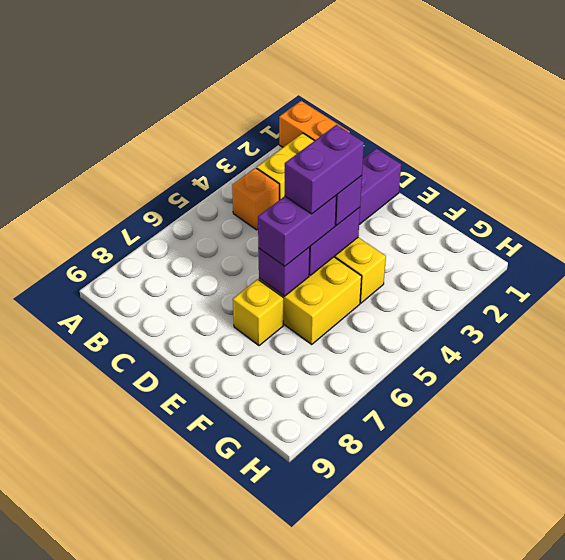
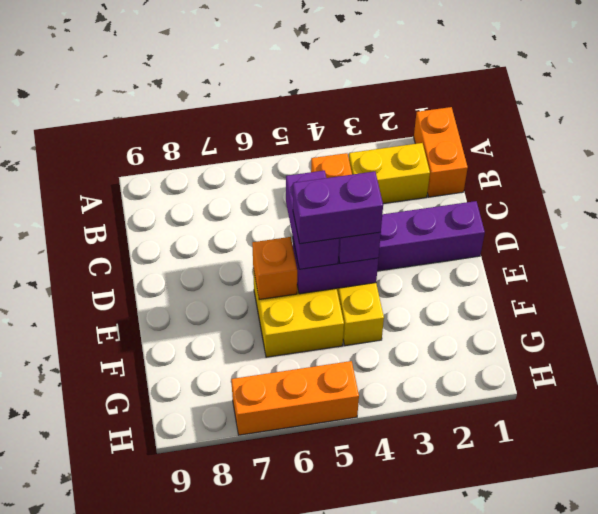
purple brick E5:E6 level 3 -> purple brick D5:E5 level 3
purple brick E6 level 2 -> orange brick E6 level 2
yellow brick E7 level 1 -> none
none -> orange brick H5:H7 level 1

